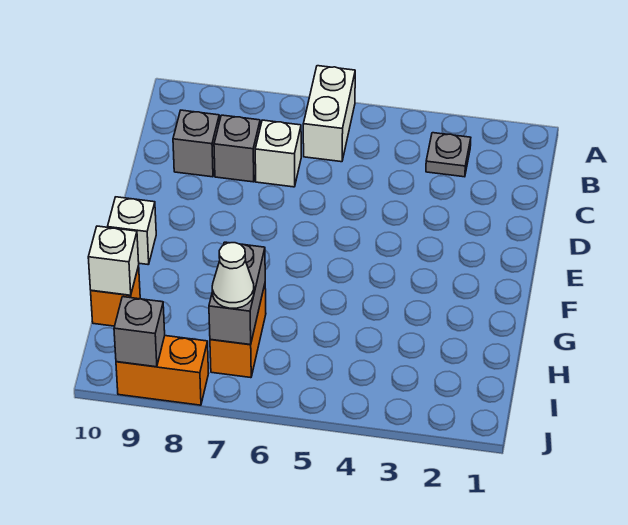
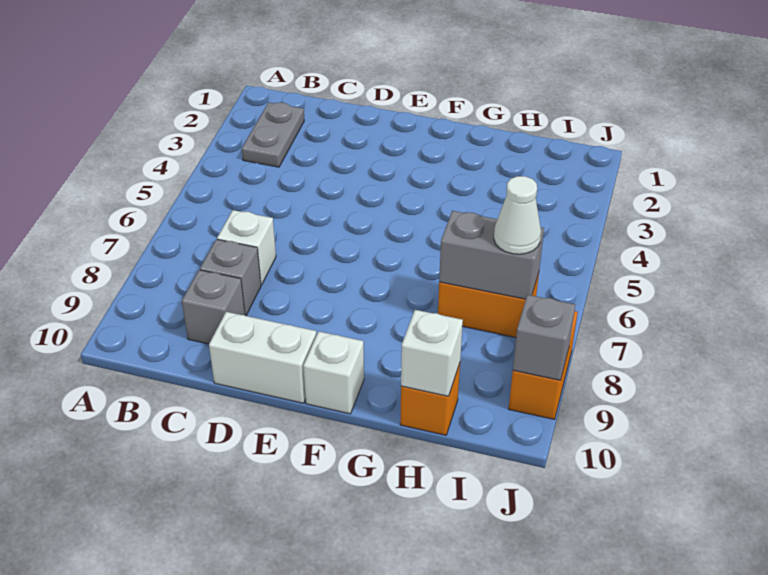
white brick A6:B6 level 1 -> white brick D10:E10 level 1
grey plate B3 level 1 -> grey plate B2:B3 level 1

